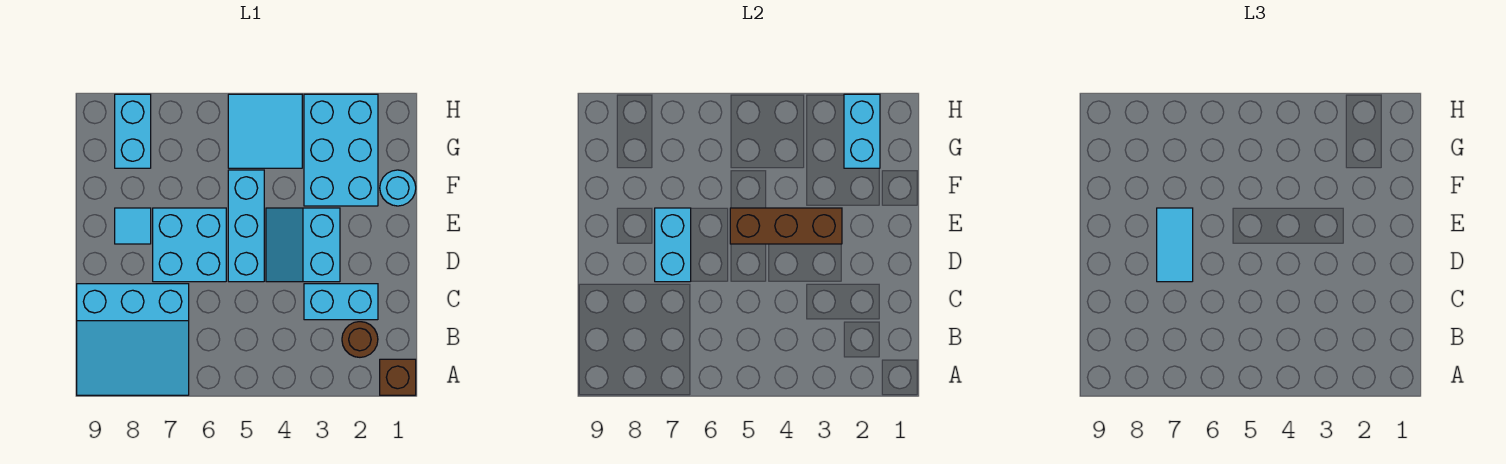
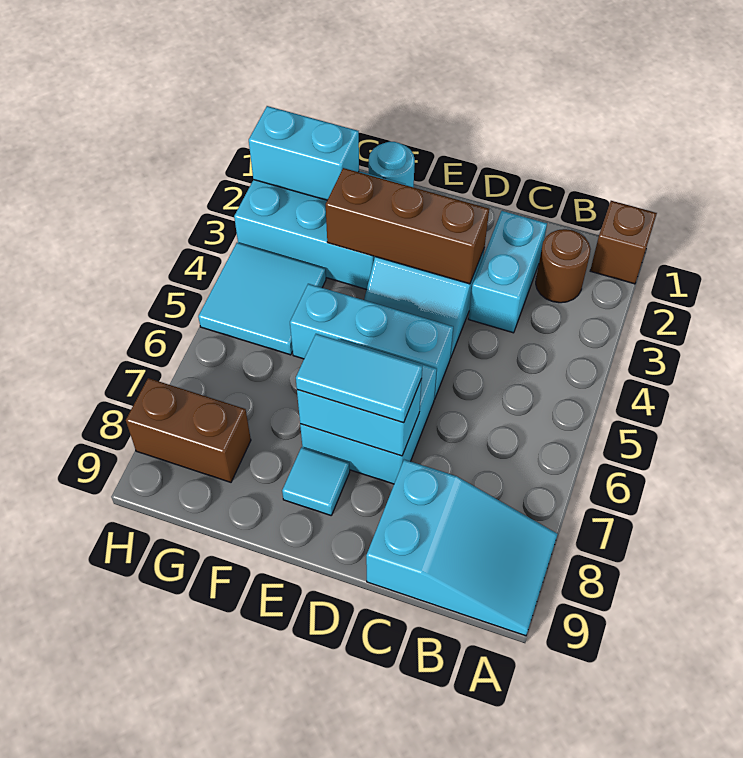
cyan slope A7:C9 level 1 top C -> cyan slope A8:C9 level 1 top C
brown brick E3:E5 level 2 -> brown brick D3:F3 level 2
cyan brick G8:H8 level 1 -> brown brick G8:H8 level 1

